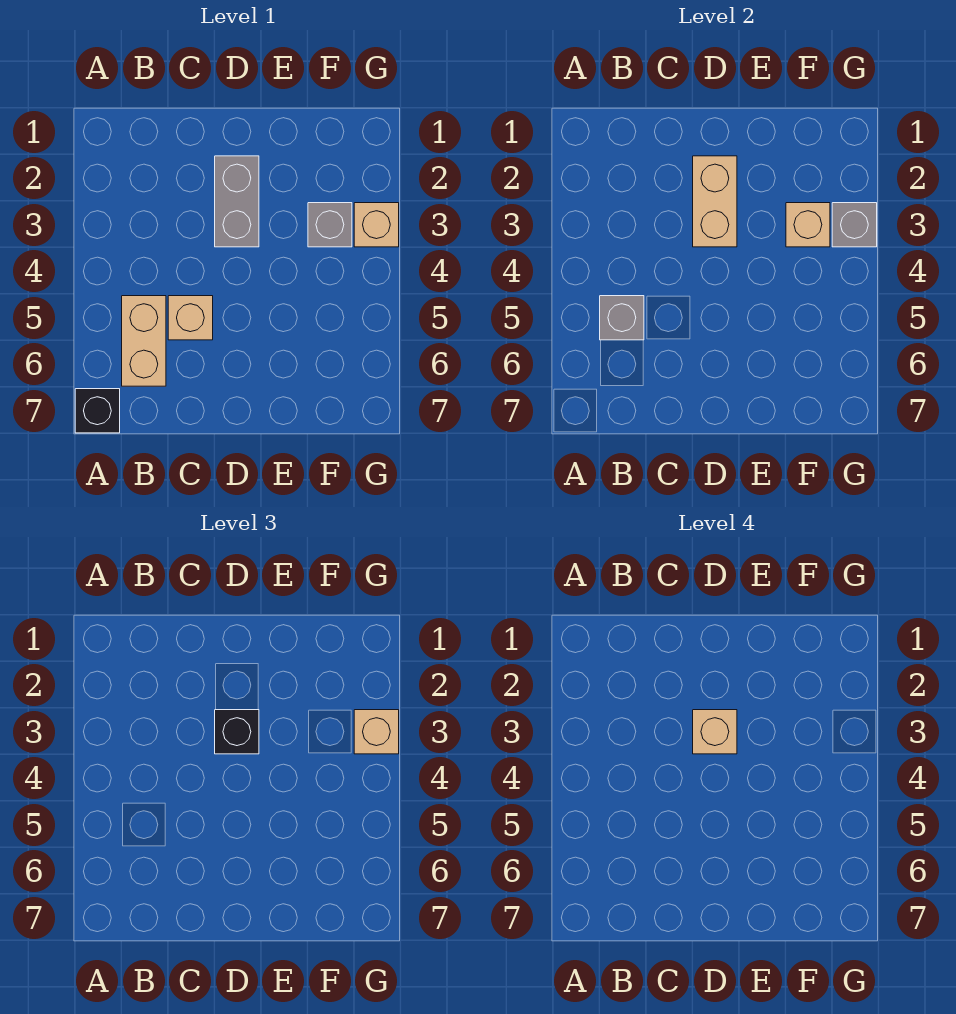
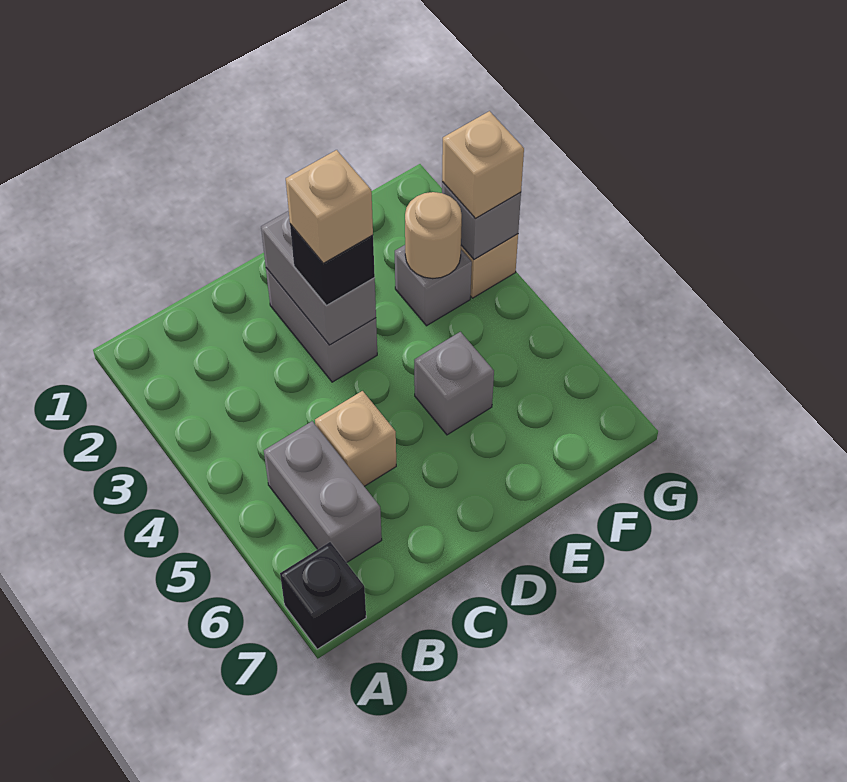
tan brick B5:B6 level 1 -> grey brick B5:B6 level 1
grey brick B5 level 2 -> grey brick E5 level 1
tan brick D2:D3 level 2 -> grey brick D2:D3 level 2
tan brick F3 level 2 -> tan round brick F3 level 2

